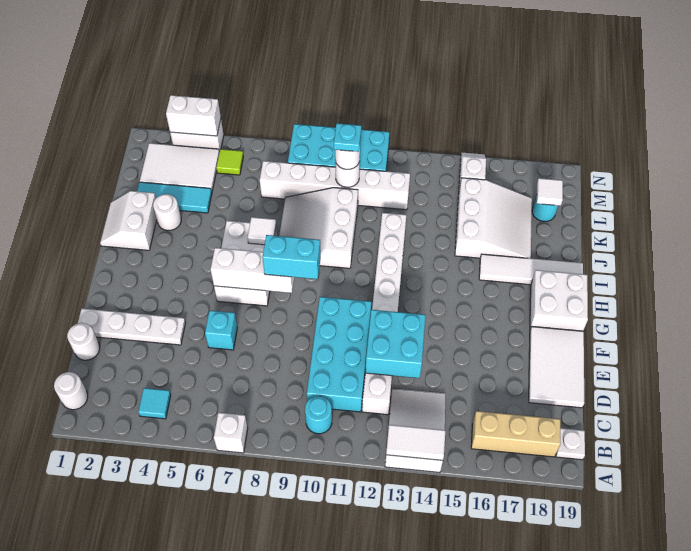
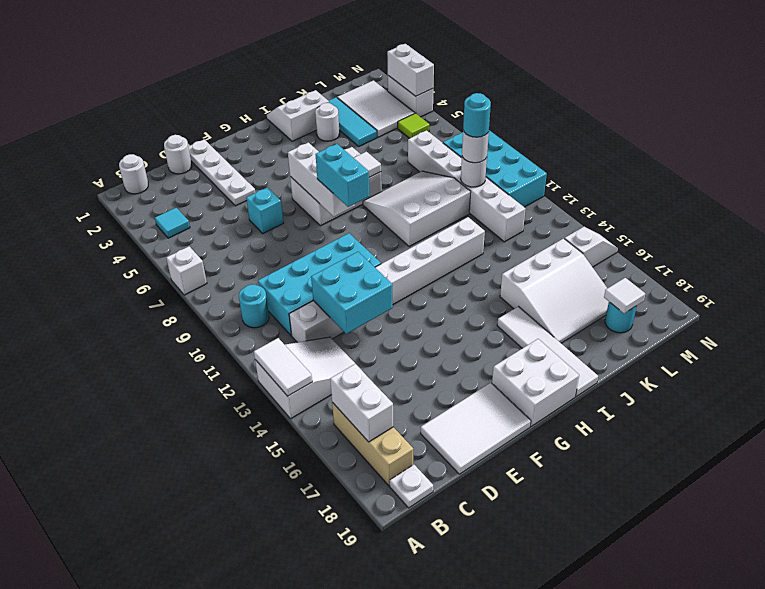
none -> white brick B16:B17 level 2
cyan plate L10 level 4 -> cyan round brick L10 level 4

